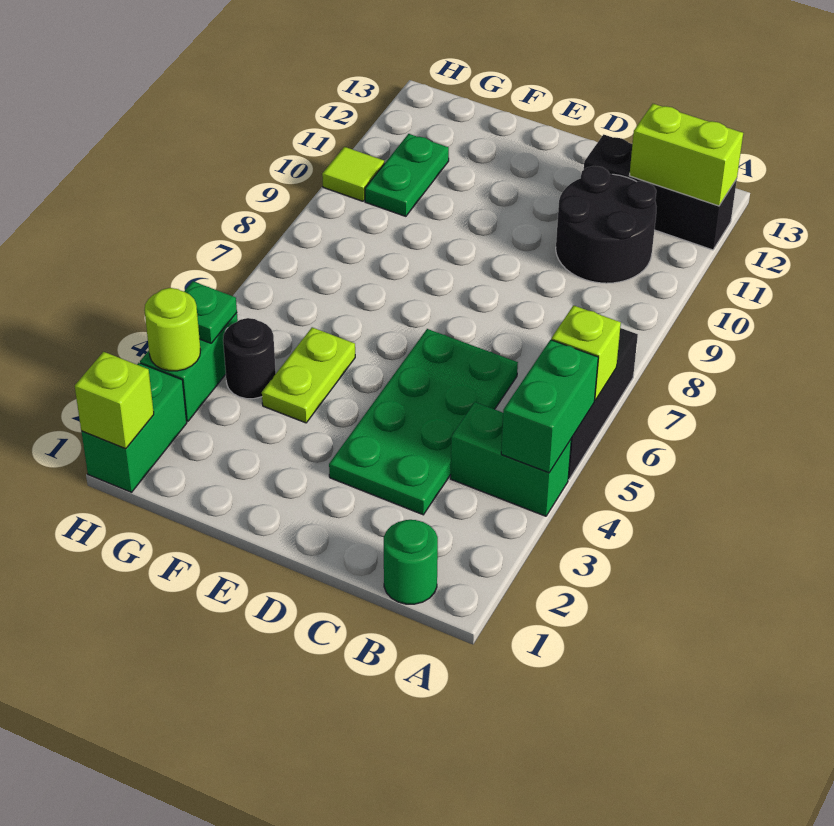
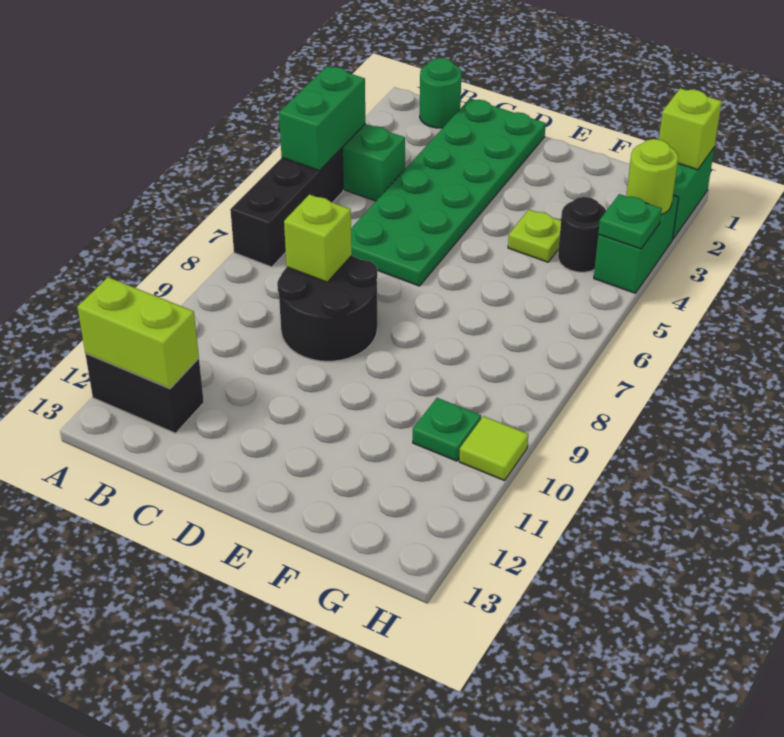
lime brick A6 level 2 -> lime brick C8 level 2
black brick A12:C12 level 1 -> black brick A12:B12 level 1
black round brick B10:C11 level 1 -> black round brick C8:D9 level 1
green plate C3:D6 level 1 -> green plate C1:D6 level 1
lime plate F4:F5 level 1 -> lime plate F4 level 1
green plate G10:G11 level 1 -> green plate G10 level 1

